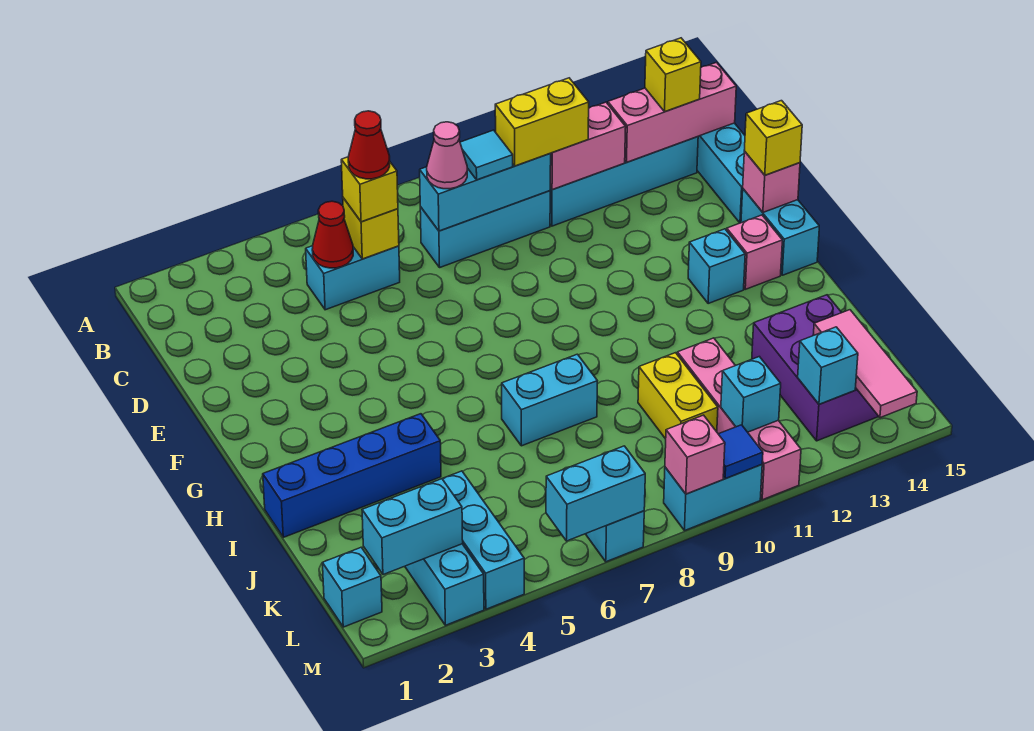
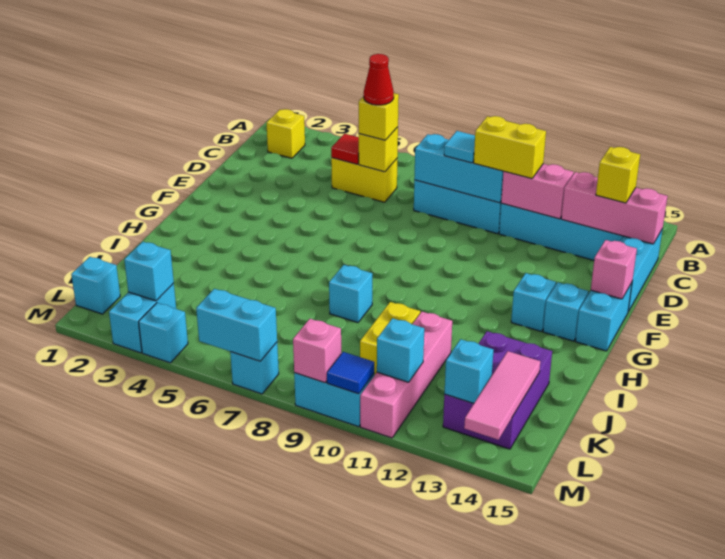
cyan brick C5:C6 level 1 -> yellow brick C5:C6 level 1
red cone C5 level 2 -> red tile C5 level 2
pink cone C8 level 3 -> none
yellow brick F15 level 3 -> yellow brick B2 level 1
pink brick G14 level 1 -> cyan brick G14 level 1
blue brick I1:I4 level 1 -> none
cyan brick I7:I8 level 1 -> cyan brick I8 level 1
cyan brick K4:M4 level 1 -> cyan brick M4 level 1
cyan brick L2:L3 level 2 -> cyan brick L3 level 2

